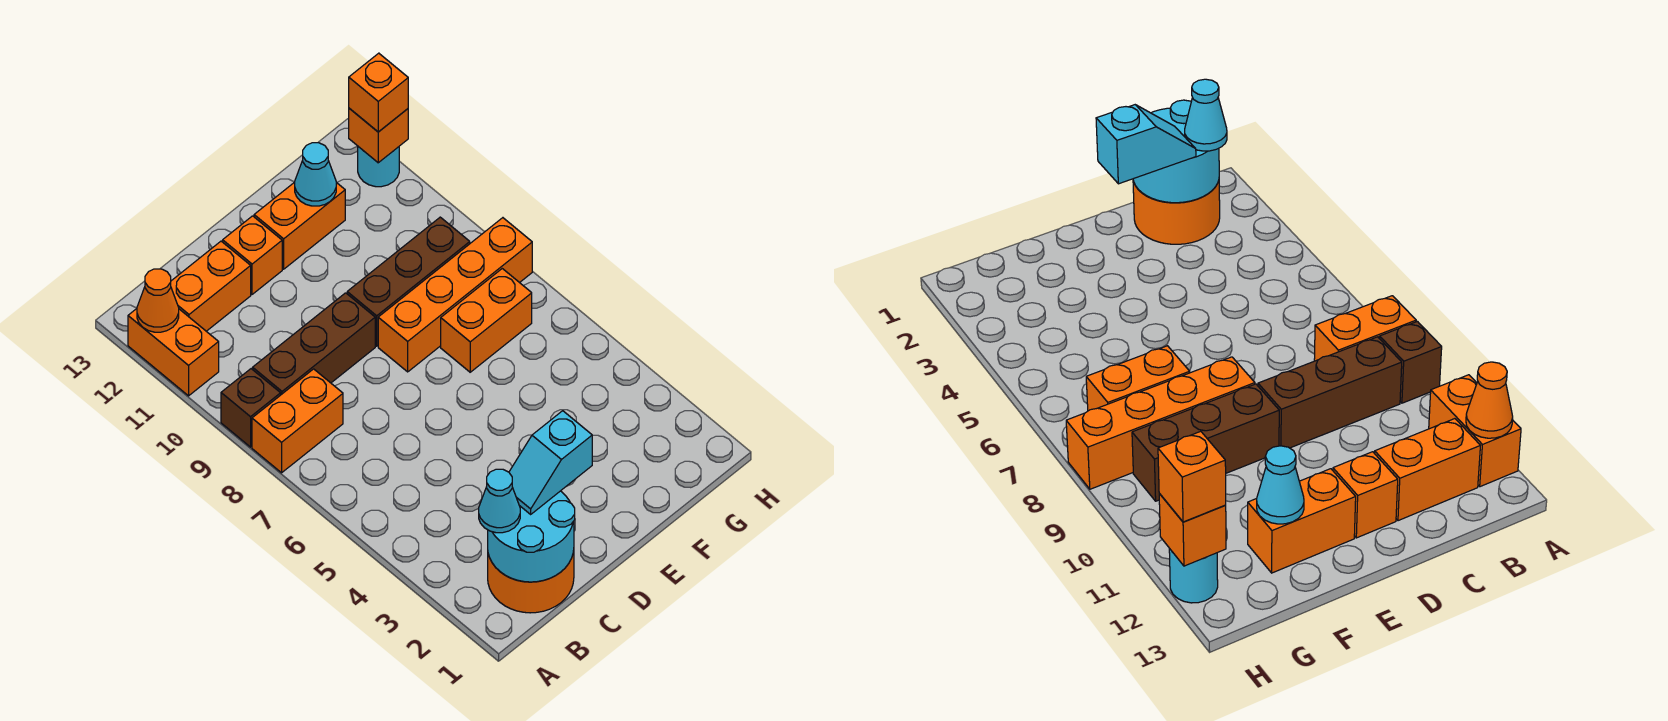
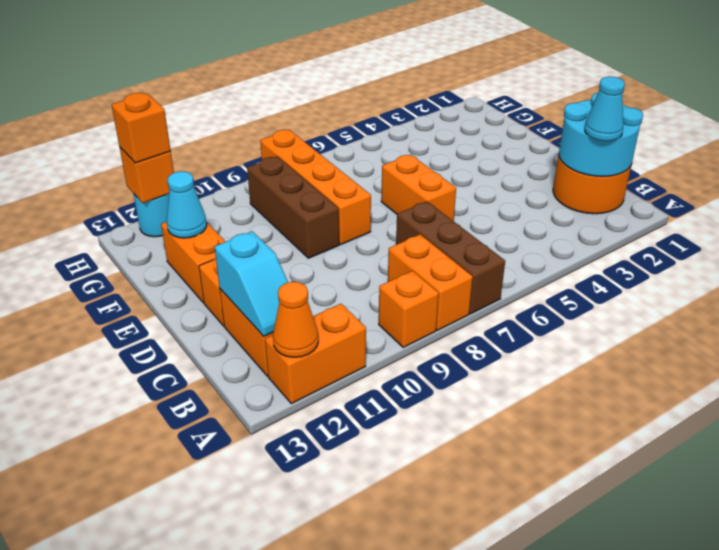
brown brick A9 level 1 -> orange brick A9 level 1
brown brick B9:D9 level 1 -> brown brick A7:C7 level 1
cyan slope C2:D2 level 3 top D -> cyan slope B12:C12 level 2 top C
orange brick F7:G7 level 1 -> orange brick D6:E6 level 1

